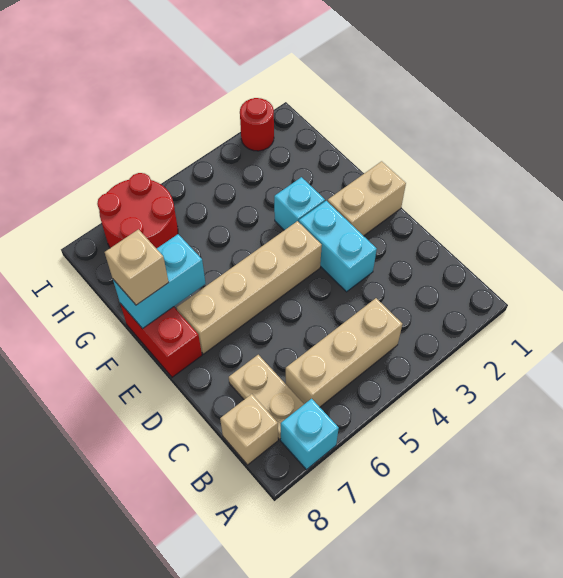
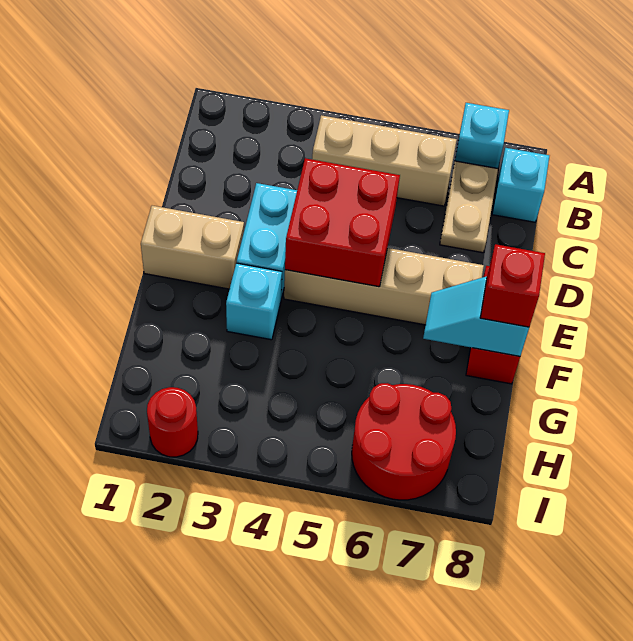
tan brick B8 level 1 -> cyan brick B8 level 1
none -> red brick D4:E5 level 2
cyan brick F7:F8 level 2 -> cyan slope F7:F8 level 2 top 8
tan brick F8 level 3 -> red brick F8 level 3

